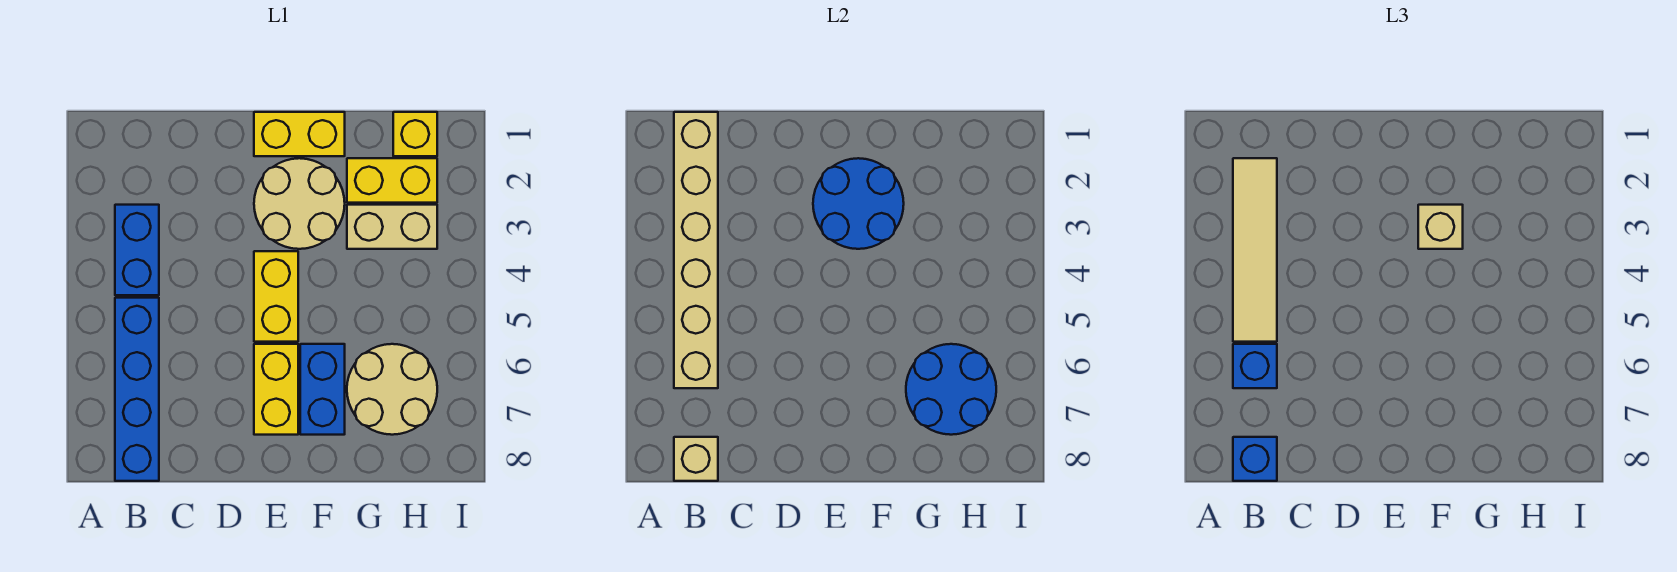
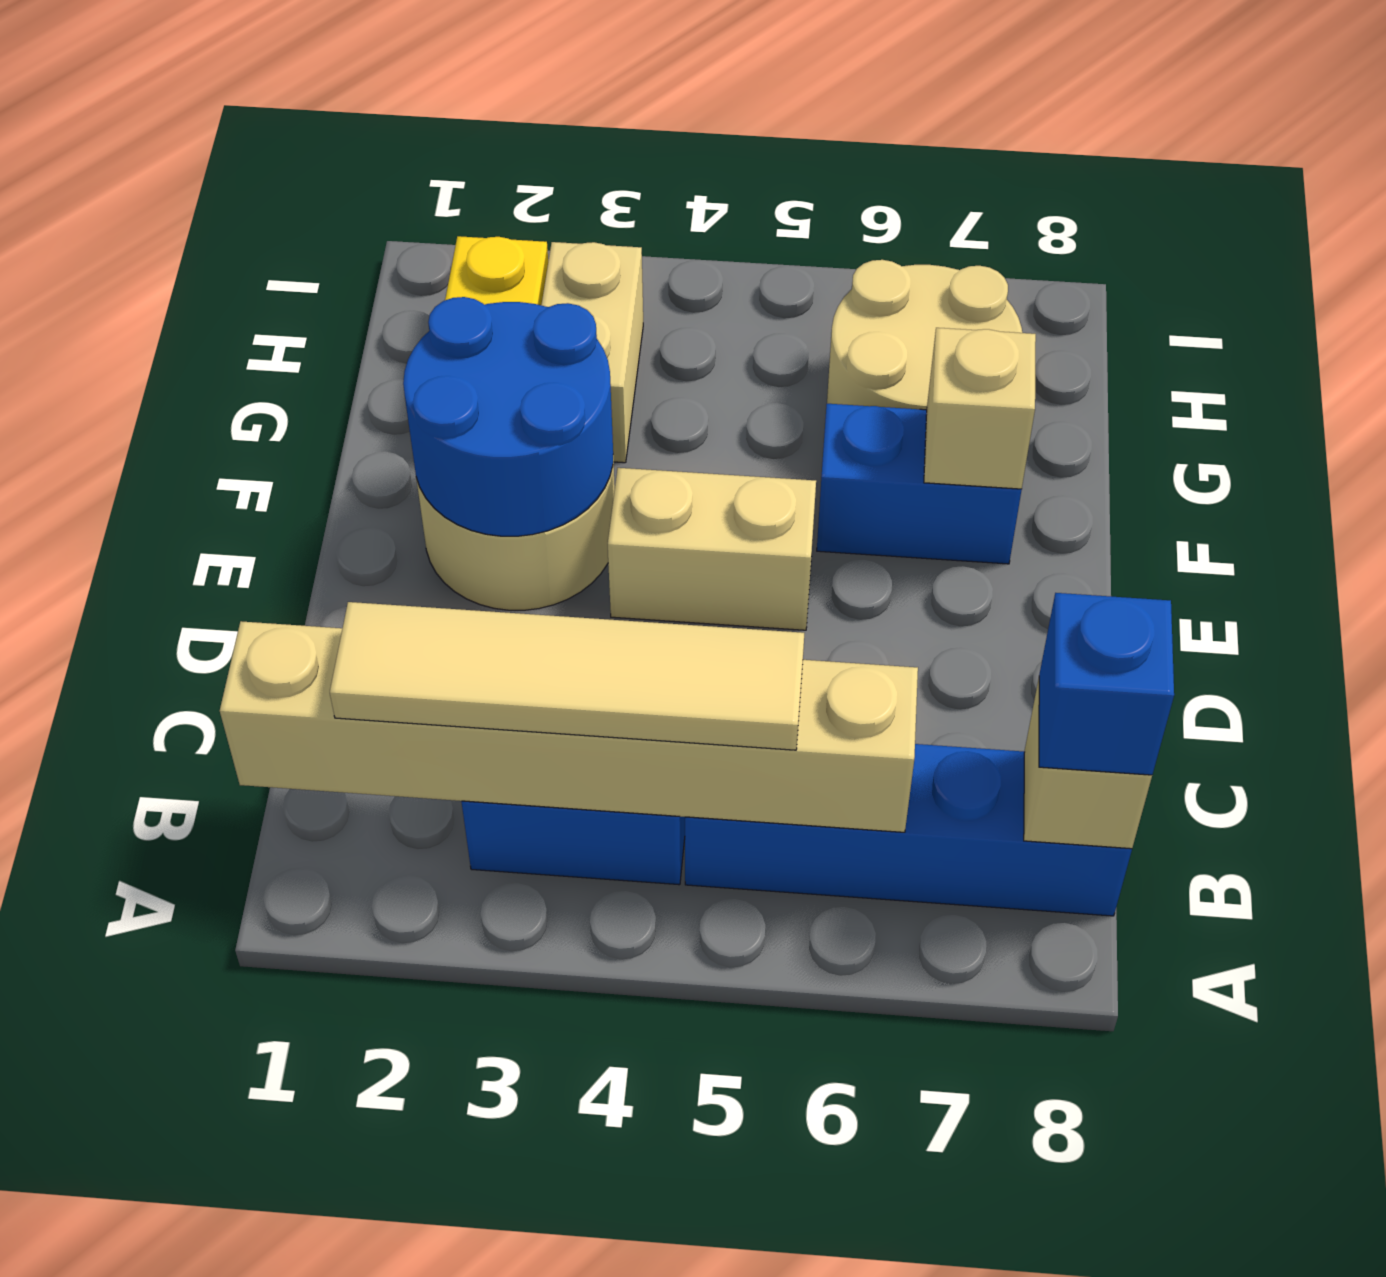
blue brick B6 level 3 -> none
yellow brick E1:F1 level 1 -> none
yellow brick E4:E5 level 1 -> tan brick E4:E5 level 1
yellow brick E6:E7 level 1 -> none
tan brick F3 level 3 -> tan brick F7 level 2
blue round brick G6:H7 level 2 -> none
yellow brick H1 level 1 -> none

